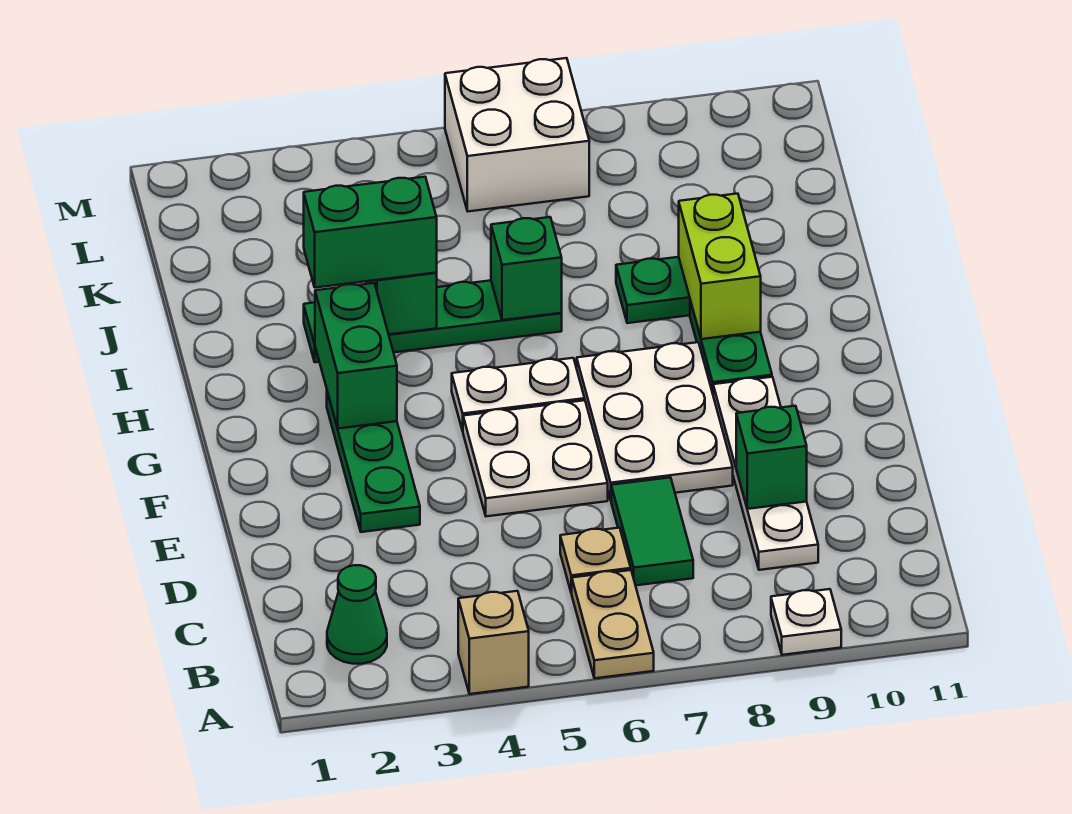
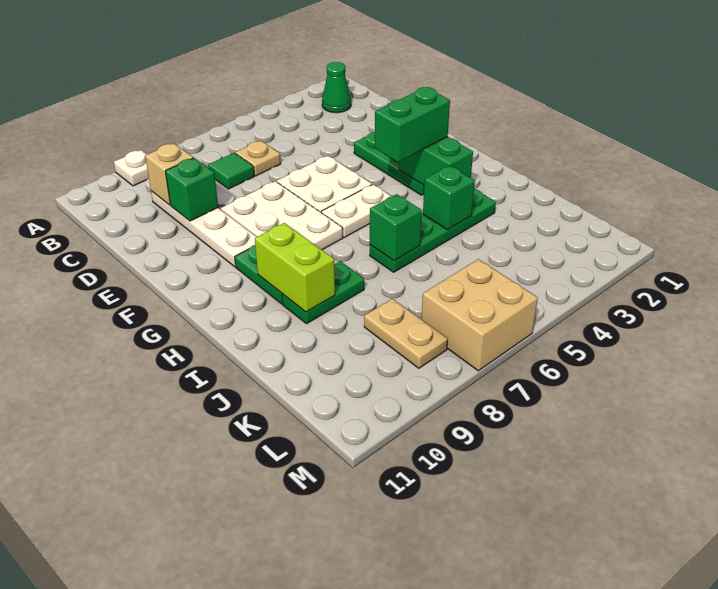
tan brick A4 level 1 -> tan brick C9 level 2
tan plate A6:B6 level 1 -> tan plate K8:L8 level 1
green tile C7:D7 level 1 -> green tile C7 level 1
green brick I3:I4 level 3 -> green brick G3:G4 level 3
white brick L6:M7 level 1 -> tan brick L6:M7 level 1

